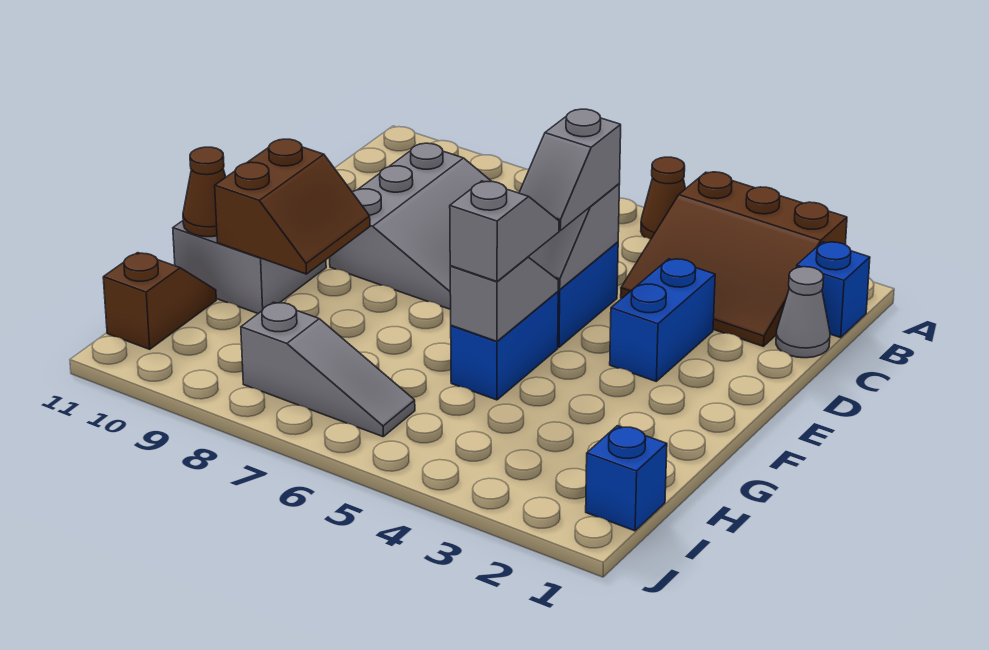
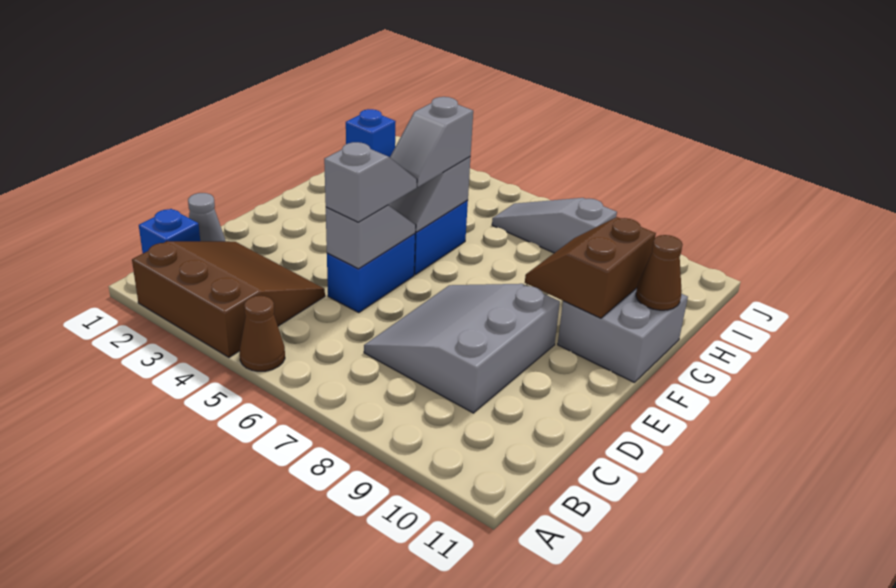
blue brick D3:E3 level 1 -> none
brown slope H11:I11 level 1 top I -> none

